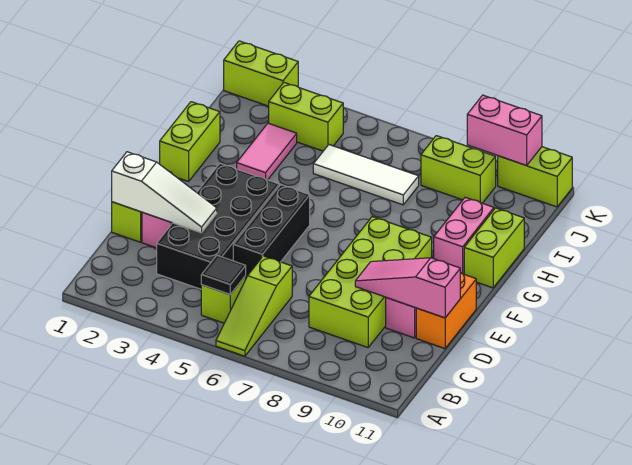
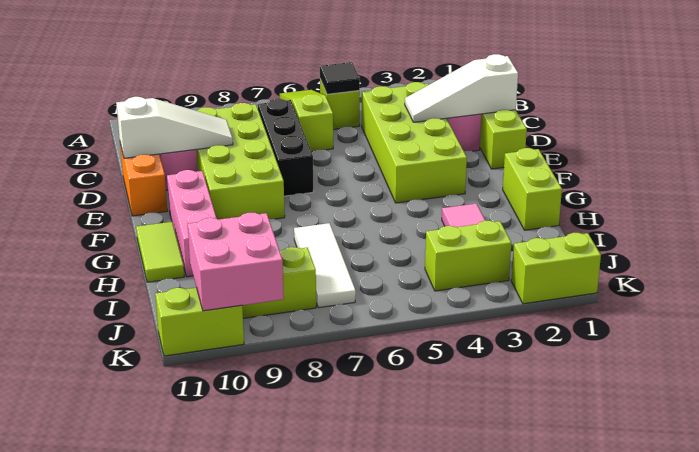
black brick C3:F4 level 1 -> lime brick C3:F4 level 1
black brick D5:F5 level 1 -> black brick C7:E7 level 1
pink slope D9:D11 level 2 top 11 -> white slope D9:D11 level 2 top 11
pink brick G10:H10 level 1 -> pink brick F10:H10 level 1
lime brick G11:H11 level 1 -> lime tile G11:H11 level 1
white tile I5:I7 level 1 -> white tile H7:J7 level 1
pink brick K9:K10 level 2 -> pink brick J9:K10 level 2

